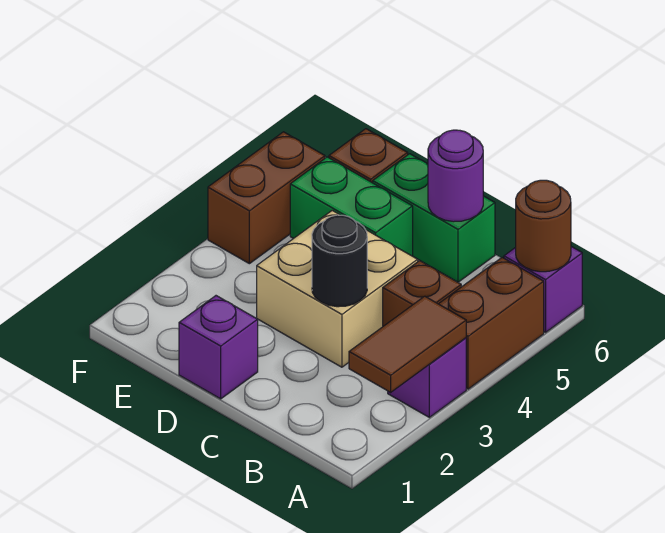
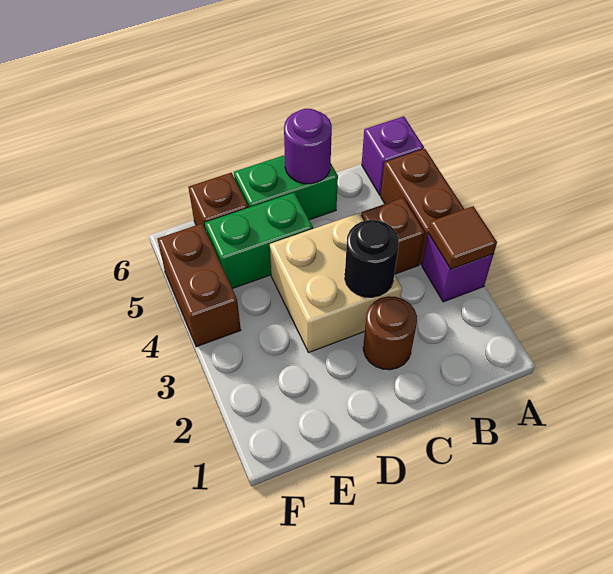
brown tile A2:A3 level 2 -> brown tile A3 level 2
brown round brick A6 level 2 -> brown round brick C2 level 1
purple brick D1 level 1 -> none

